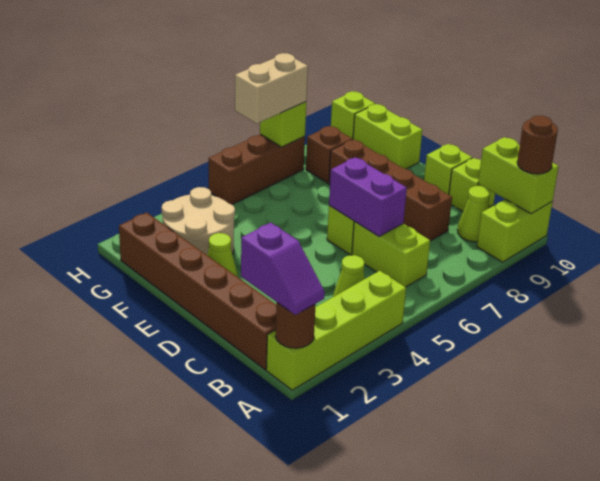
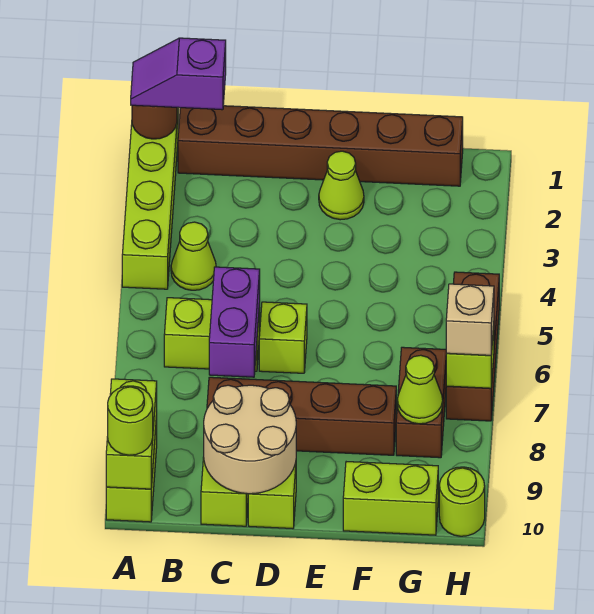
lime brick A10:B10 level 2 -> lime brick A9:A10 level 2
brown round brick A10 level 3 -> lime round brick A10 level 3
lime cone B9 level 1 -> lime cone G8 level 2
purple brick C6:D6 level 2 -> purple brick C6:C7 level 2
tan round brick F2:G3 level 1 -> tan round brick C9:D10 level 2
brown brick G8 level 1 -> brown brick G7:G8 level 1
tan brick H6:H7 level 3 -> tan brick H7 level 3
lime brick H10 level 1 -> lime round brick H10 level 1

